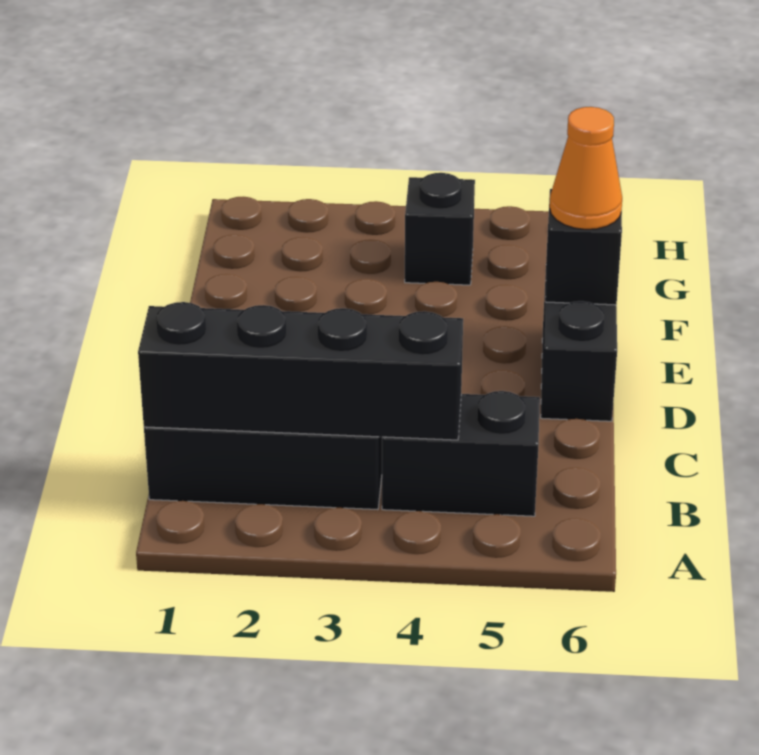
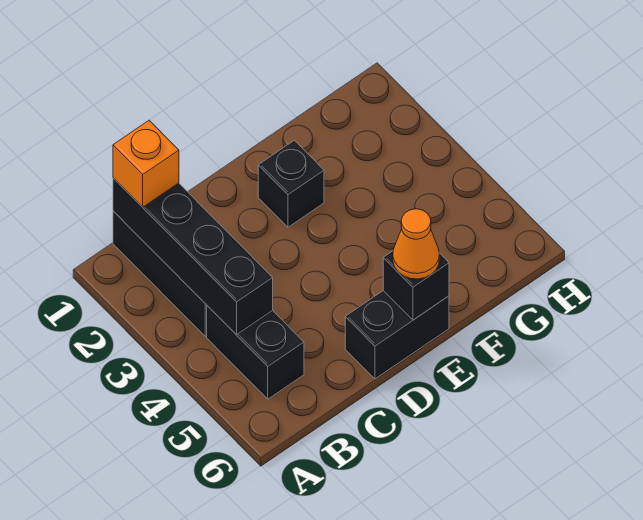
none -> orange brick B1 level 3
black brick G4 level 1 -> black brick E2 level 1

